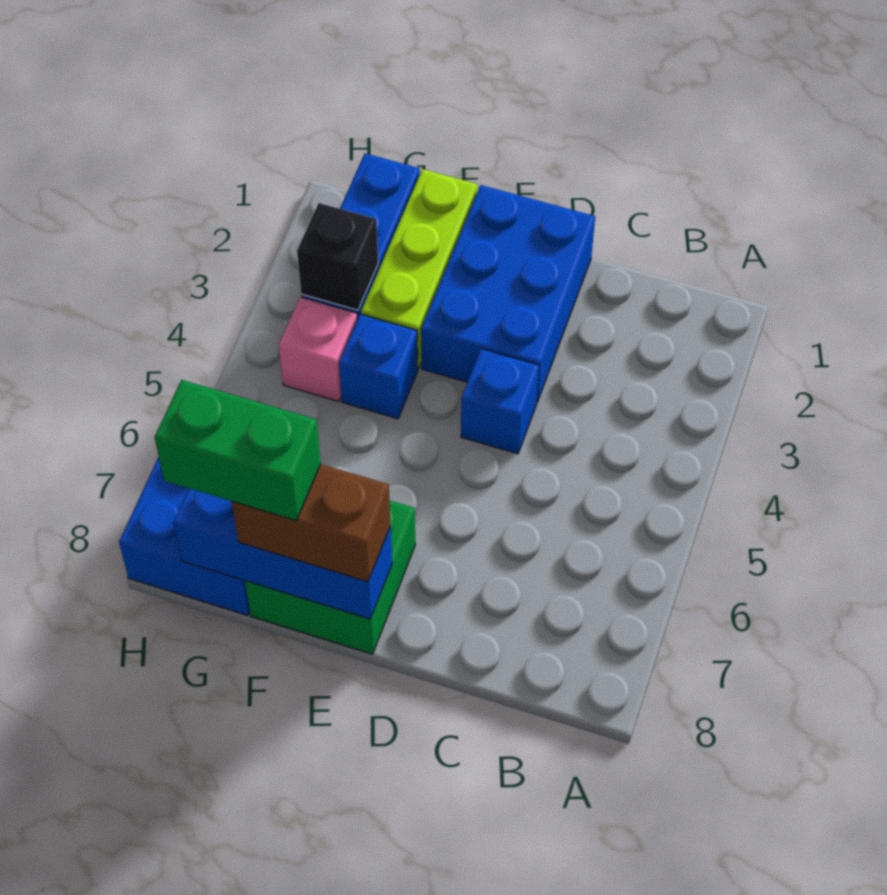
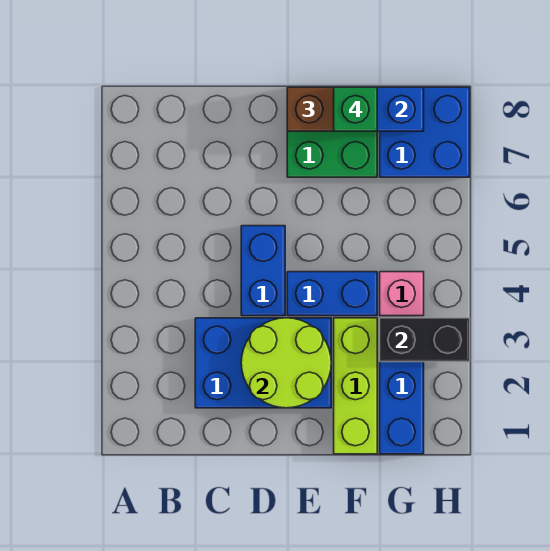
blue brick D1:E3 level 1 -> blue brick C2:E3 level 1
none -> lime round brick D2:E3 level 2
blue brick D4 level 1 -> blue brick D4:D5 level 1
blue brick F4 level 1 -> blue brick E4:F4 level 1
green brick F8:G8 level 4 -> green brick F8 level 4
black brick G3 level 2 -> black brick G3:H3 level 2

